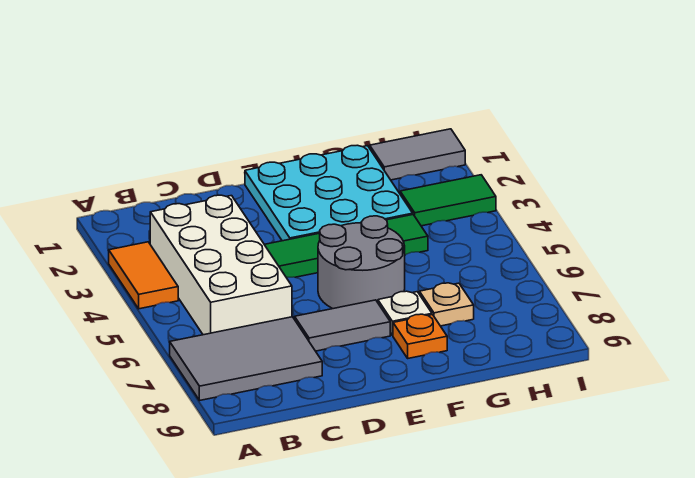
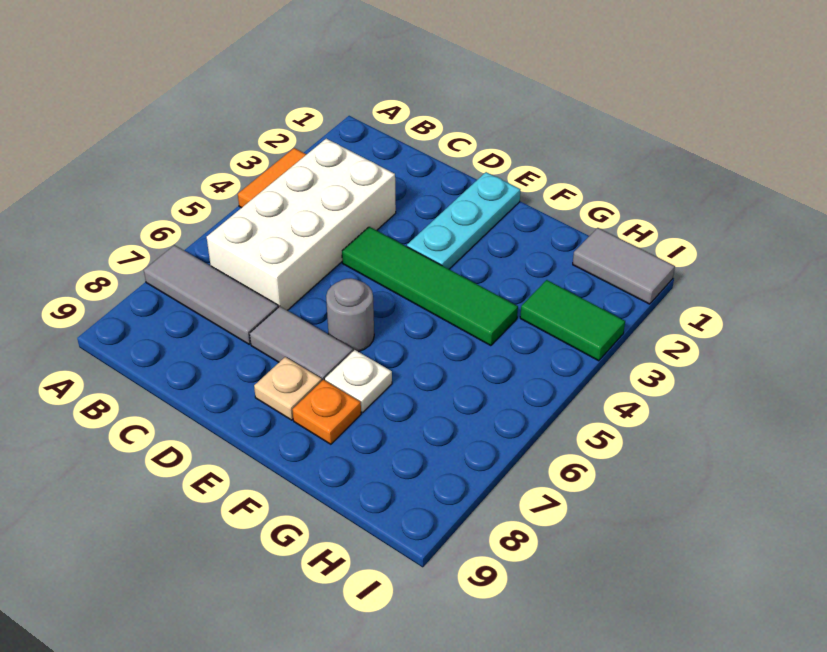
grey tile A7:C8 level 1 -> grey tile A7:C7 level 1
cyan plate E1:G3 level 1 -> cyan plate E1:E3 level 1
grey round brick E5:F6 level 1 -> grey round brick E6 level 1
tan plate G7 level 1 -> tan plate E8 level 1

